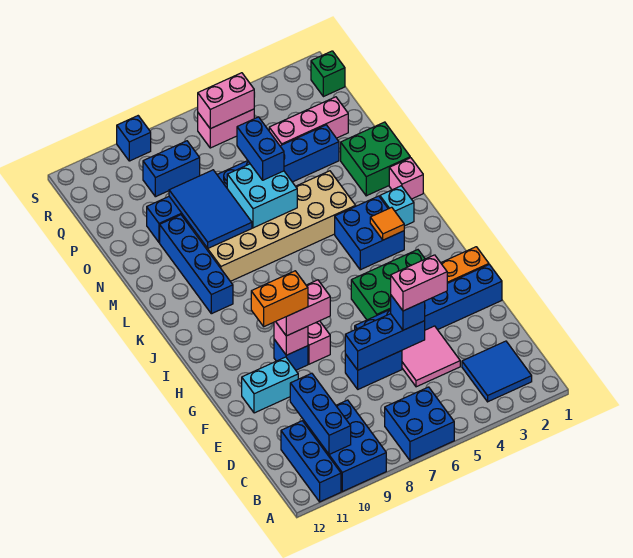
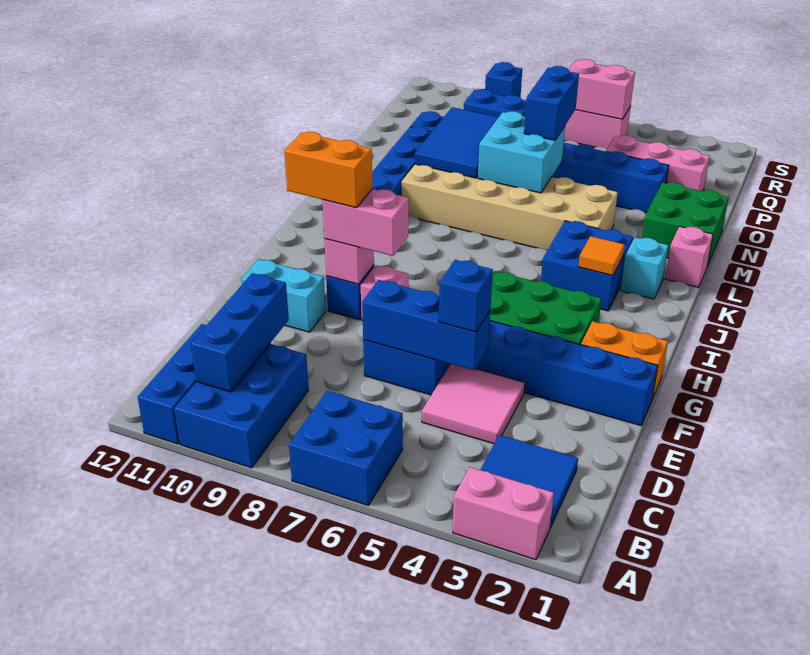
pink brick E4:E5 level 4 -> pink brick A2:A3 level 1
green brick R1 level 1 -> none

